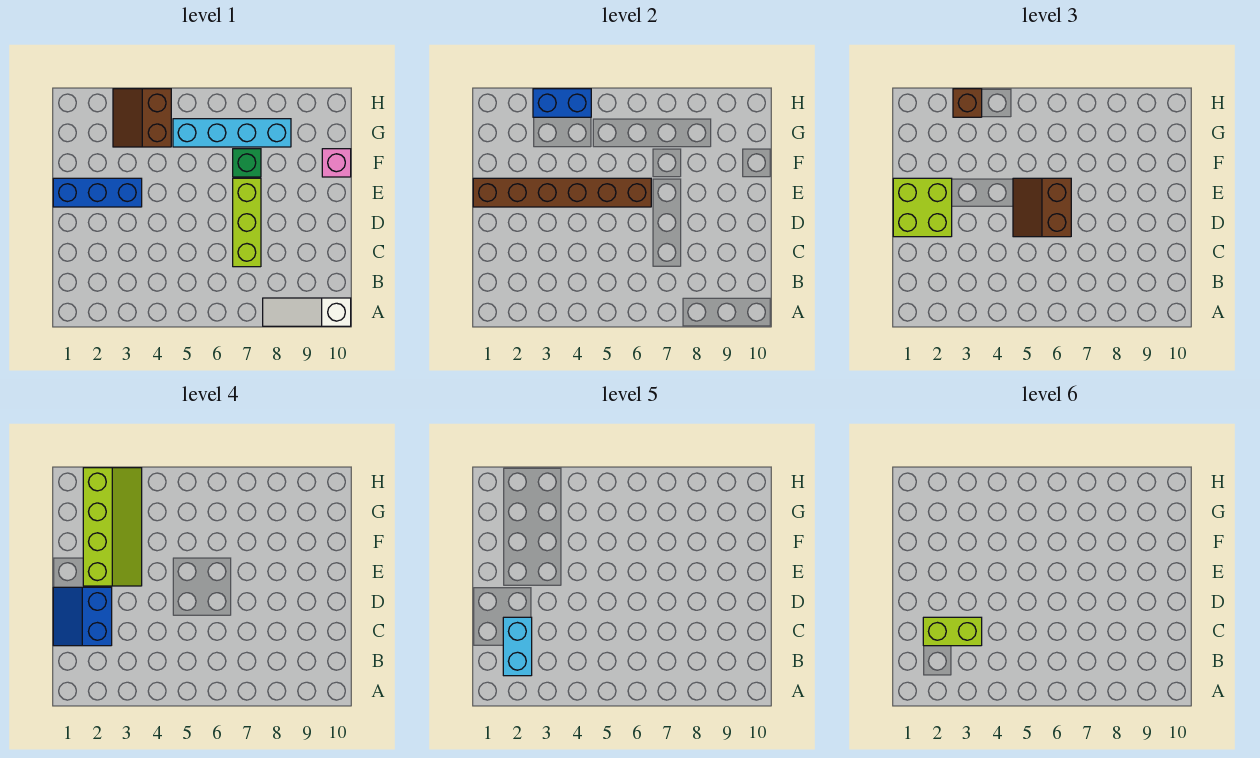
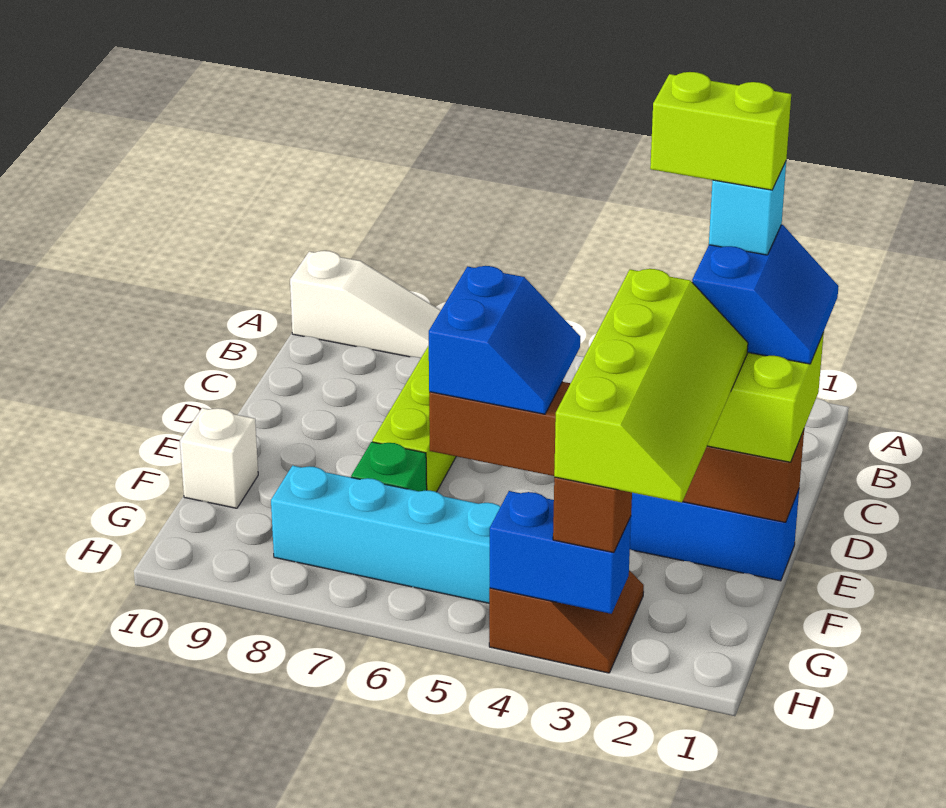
cyan brick B2:C2 level 5 -> cyan brick C2 level 5
brown slope D5:E6 level 3 top 6 -> blue slope D5:E6 level 3 top 6
lime slope E2:H3 level 4 top 2 -> lime slope E2:H3 level 4 top 3
pink brick F10 level 1 -> white brick F10 level 1

